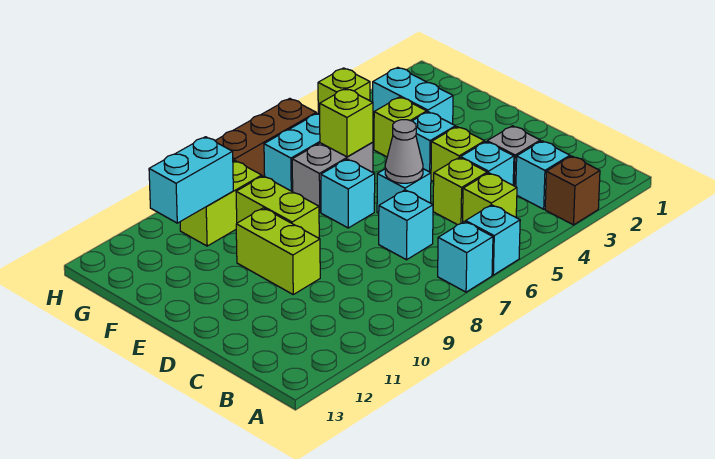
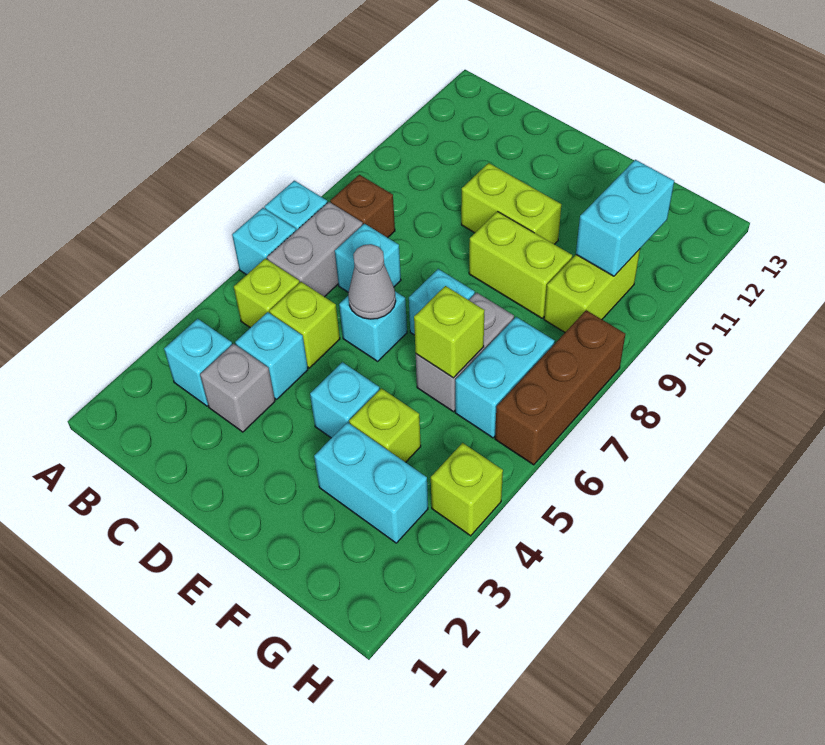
brown brick A3 level 1 -> brown brick B8 level 1
none -> grey brick B6:B7 level 1
lime brick D4 level 1 -> none

